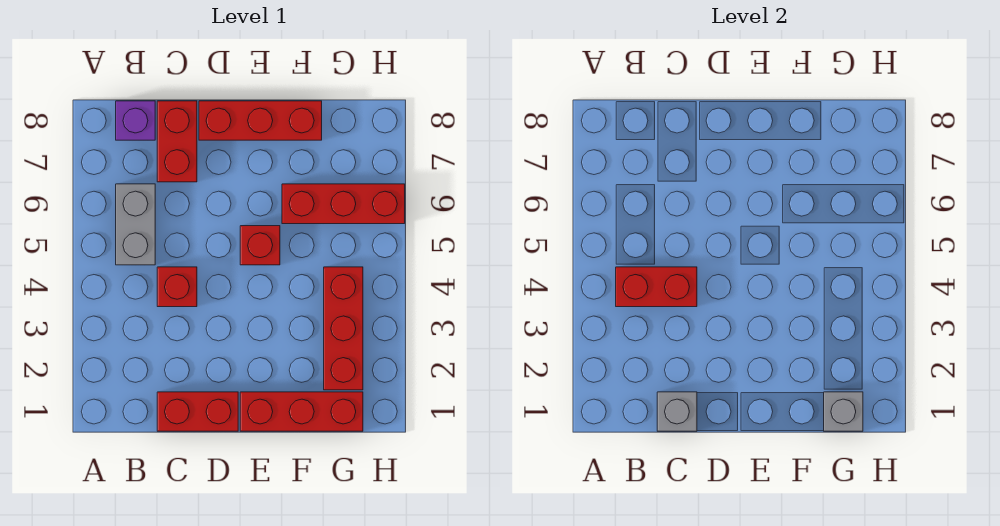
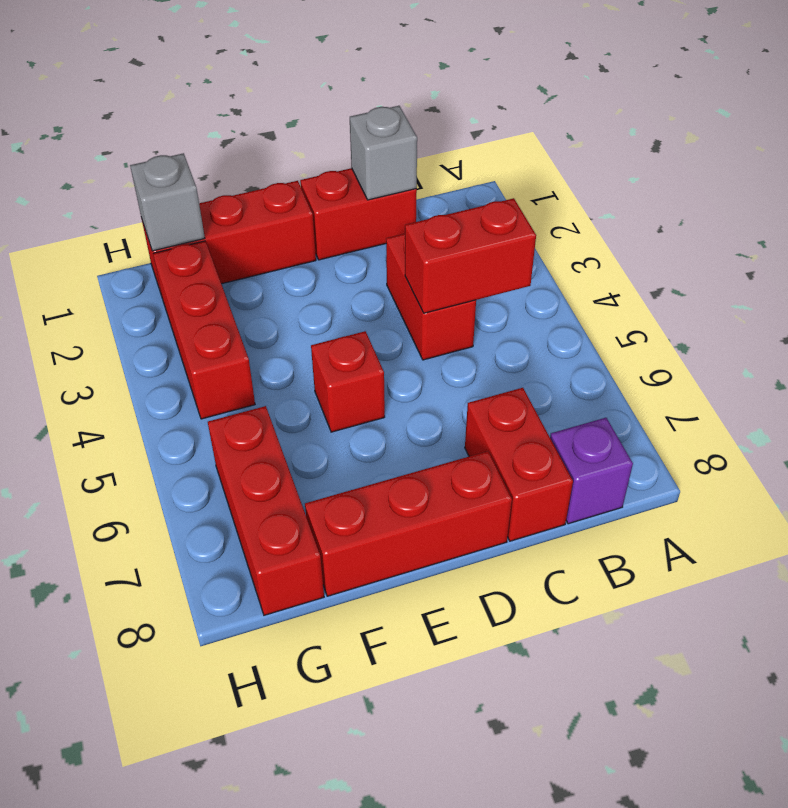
grey brick B5:B6 level 1 -> none
red brick C4 level 1 -> red brick C3:C4 level 1
red brick F6:H6 level 1 -> red brick G6:G8 level 1

